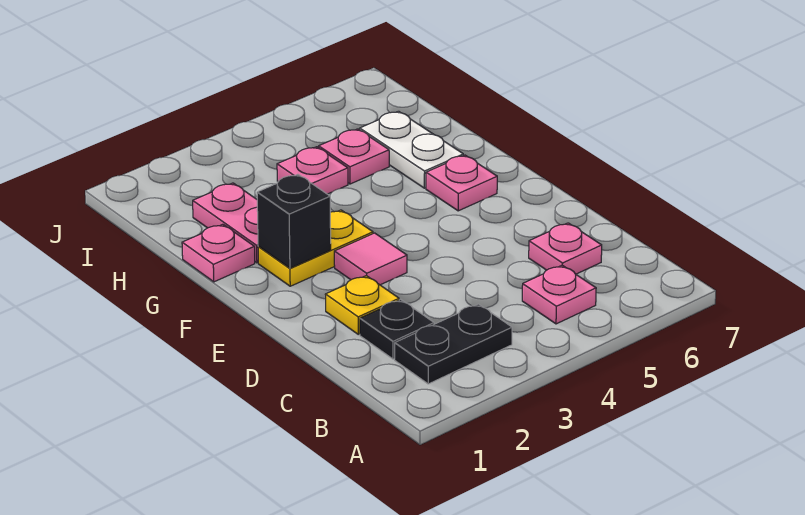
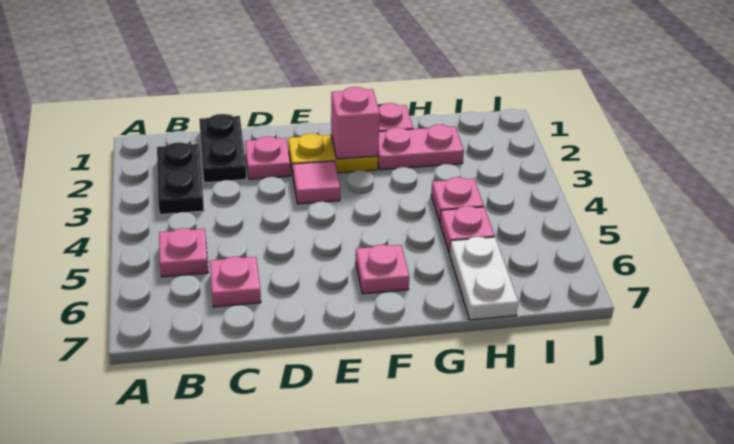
black plate C2 level 1 -> black plate C1:C2 level 1
yellow plate D2 level 1 -> pink plate D2 level 1
yellow plate F2:F3 level 1 -> yellow plate E2:F2 level 1
black brick F2 level 2 -> pink brick F2 level 2
white plate G6:H6 level 1 -> white plate H6:H7 level 1

